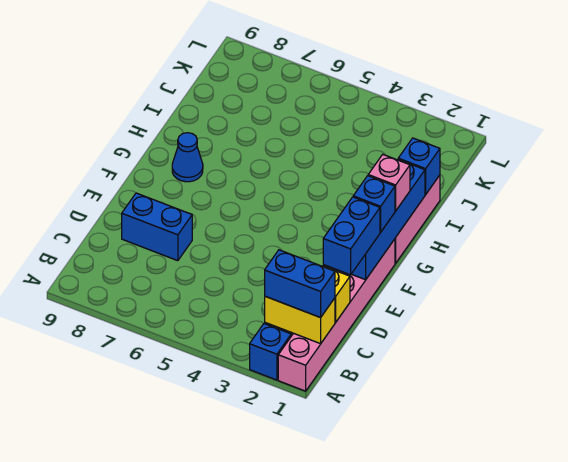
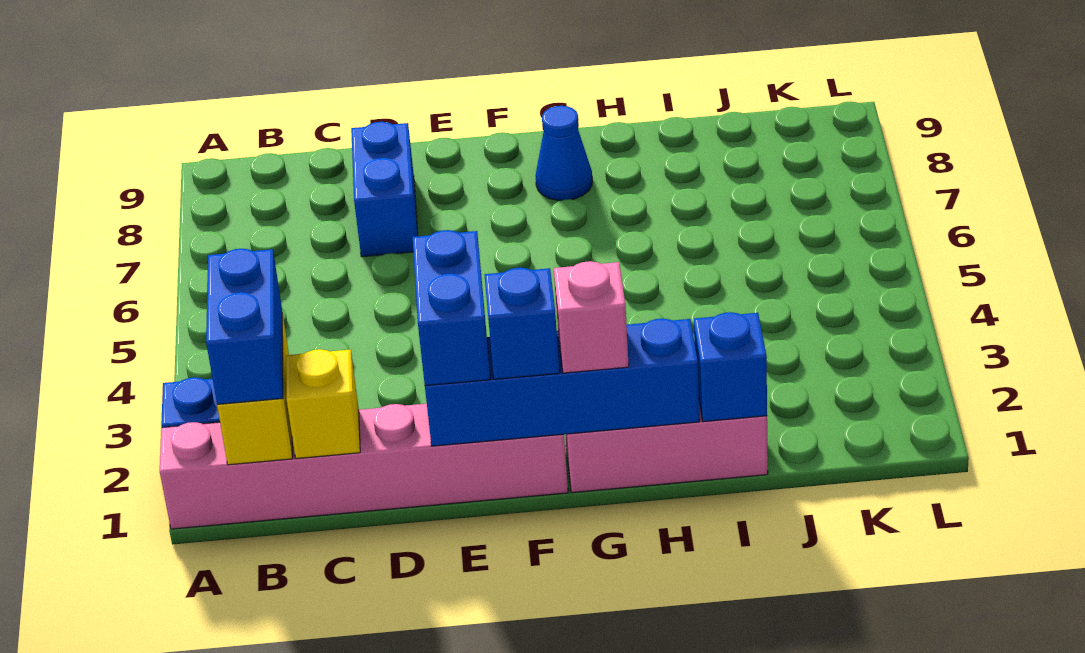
blue brick D1:E1 level 3 -> blue brick E1:E2 level 3

